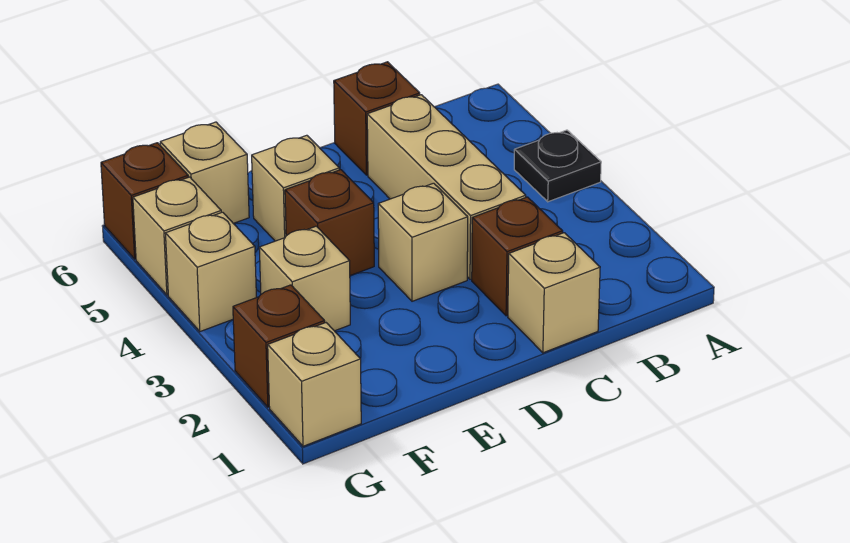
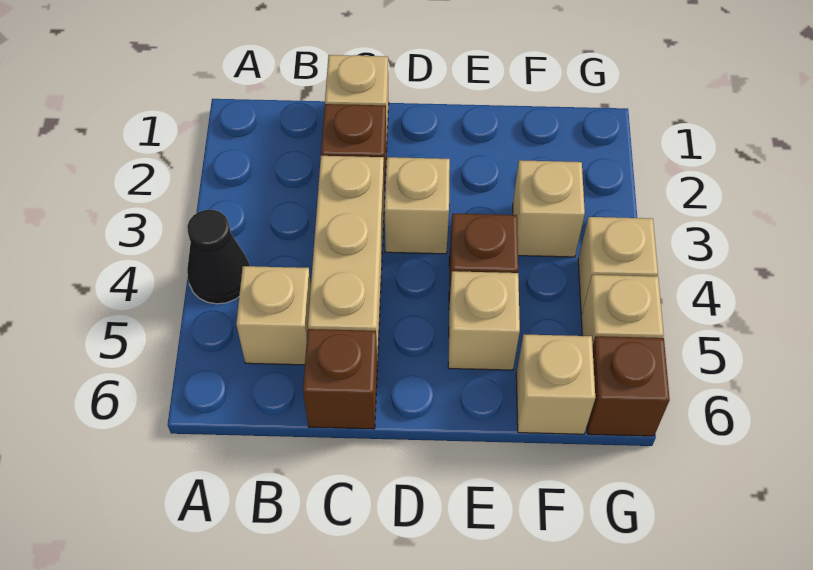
black plate A4 level 1 -> black cone A4 level 1
tan brick G1 level 1 -> tan brick B5 level 1
brown brick G2 level 1 -> none

